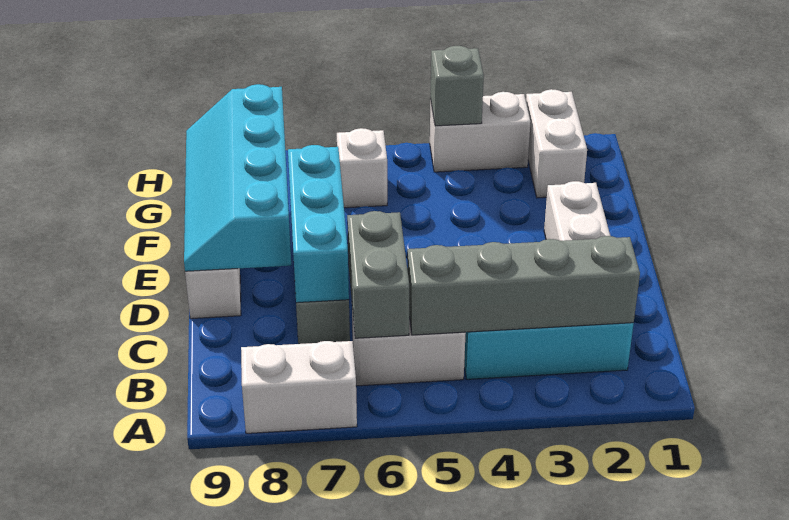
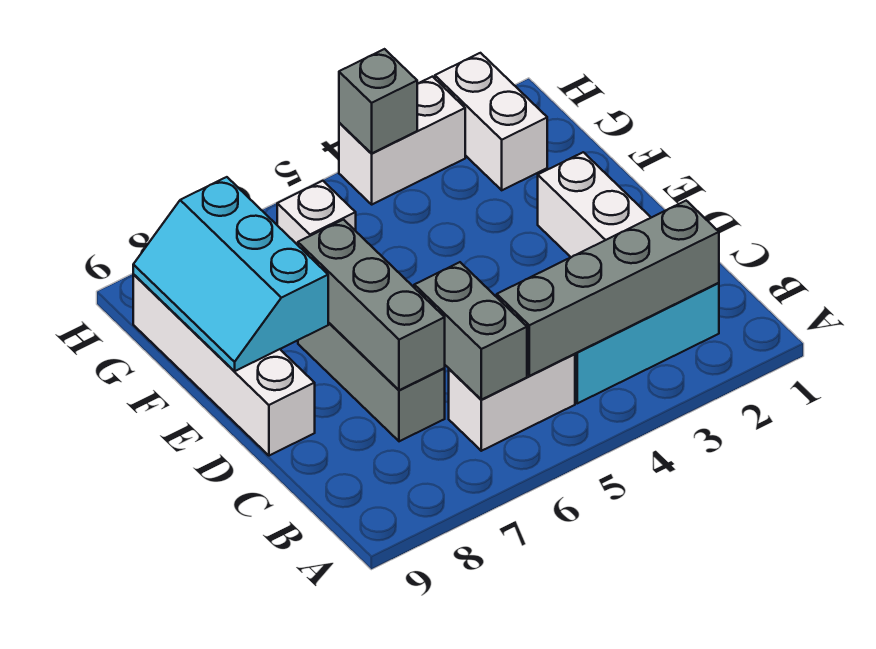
white brick A7:A8 level 1 -> none
cyan brick C7:E7 level 2 -> grey brick C7:E7 level 2
cyan slope D8:G9 level 2 top 8 -> cyan slope E8:G9 level 2 top 8

